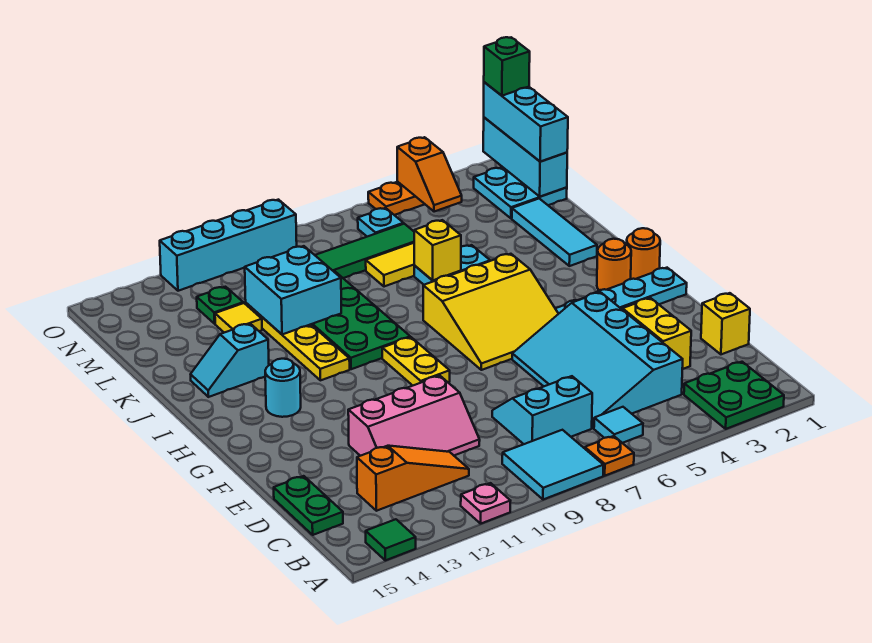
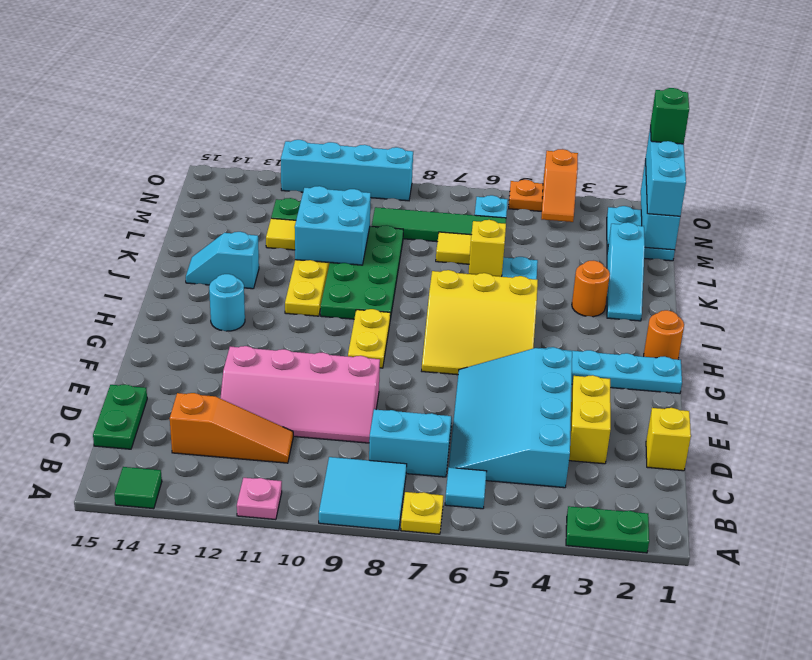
green plate A2:B3 level 1 -> green plate A2:A3 level 1
orange plate A7 level 1 -> yellow plate A7 level 1
pink slope D10:E12 level 1 top E -> pink slope D9:E12 level 1 top E
orange round brick H2 level 1 -> orange round brick J3 level 1
cyan tile J2:L2 level 1 -> cyan slope J2:L2 level 1 top L

